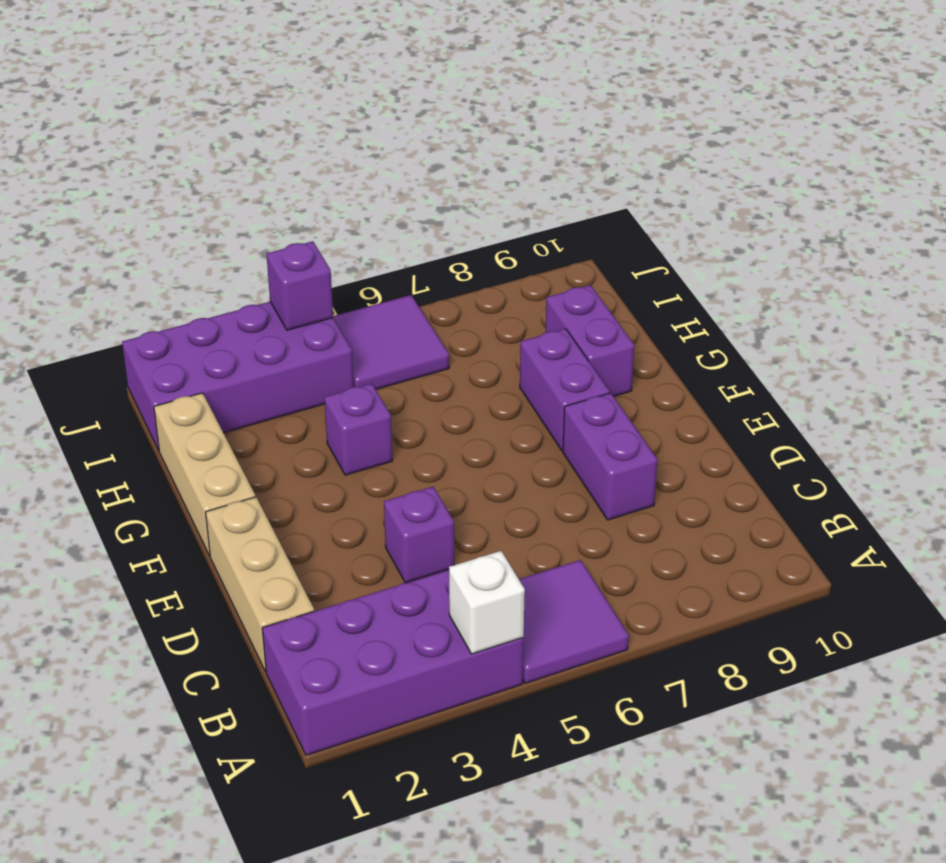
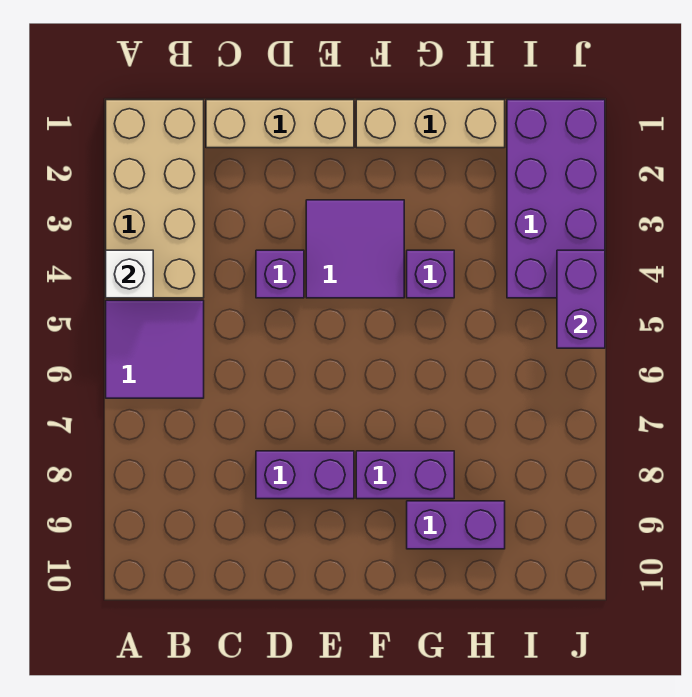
purple brick A1:B4 level 1 -> tan brick A1:B4 level 1
purple tile I5:J6 level 1 -> purple tile E3:F4 level 1
purple brick J4 level 2 -> purple brick J4:J5 level 2

